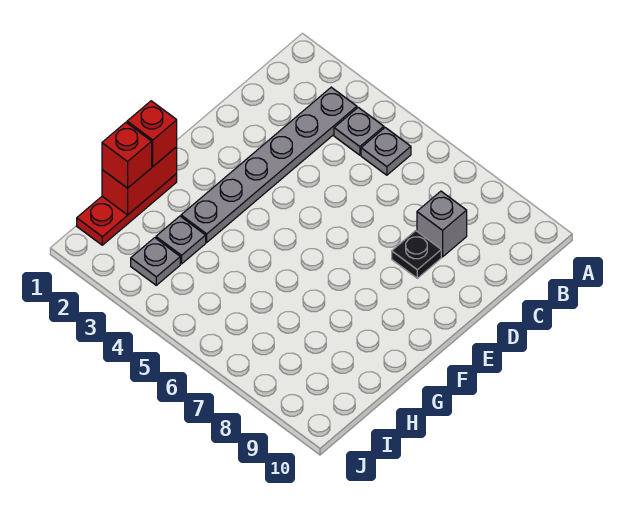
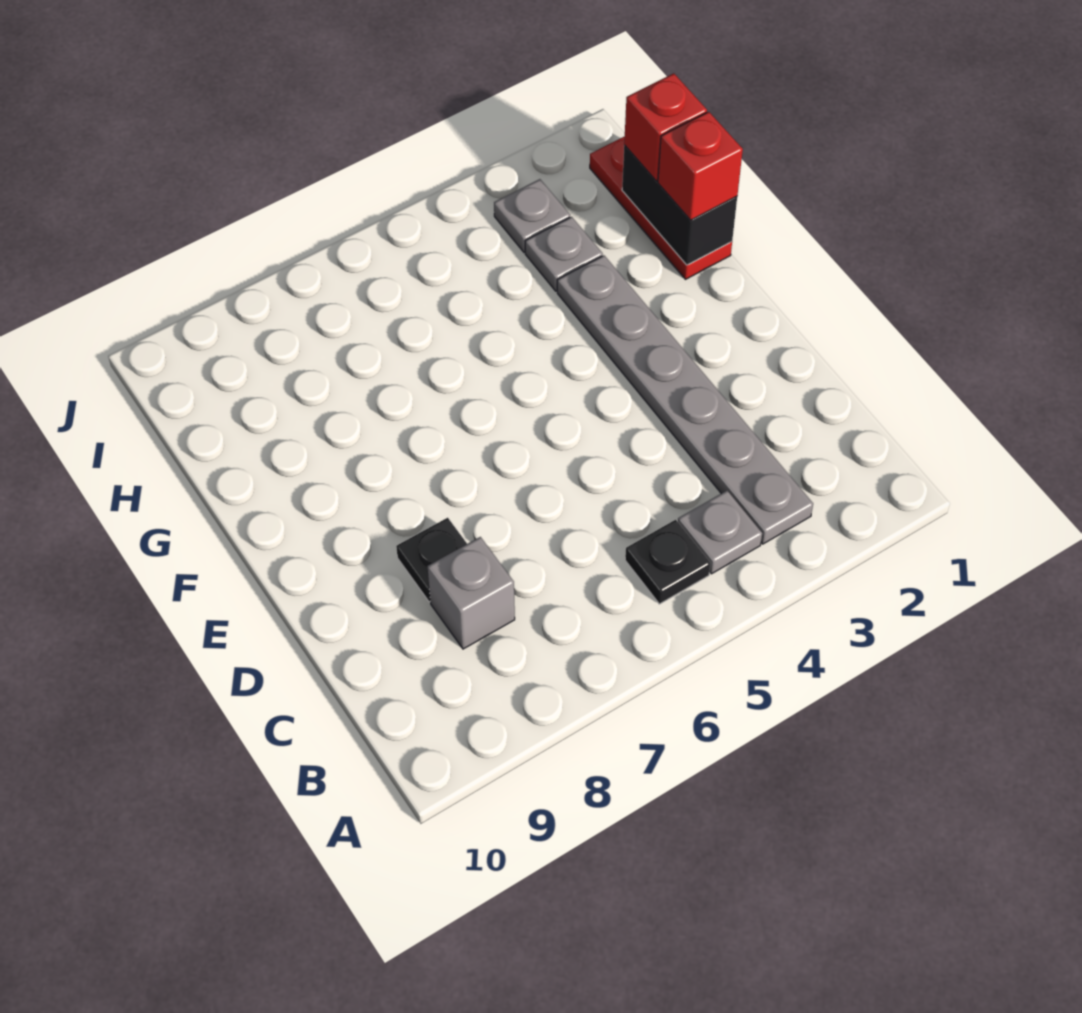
grey plate B5 level 1 -> black plate B5 level 1
red brick G1:H1 level 2 -> black brick G1:H1 level 2

